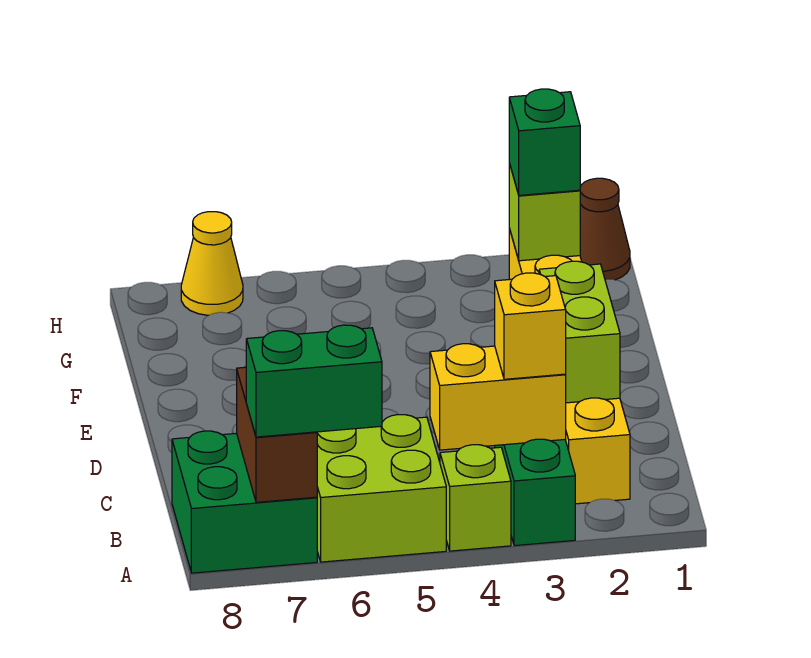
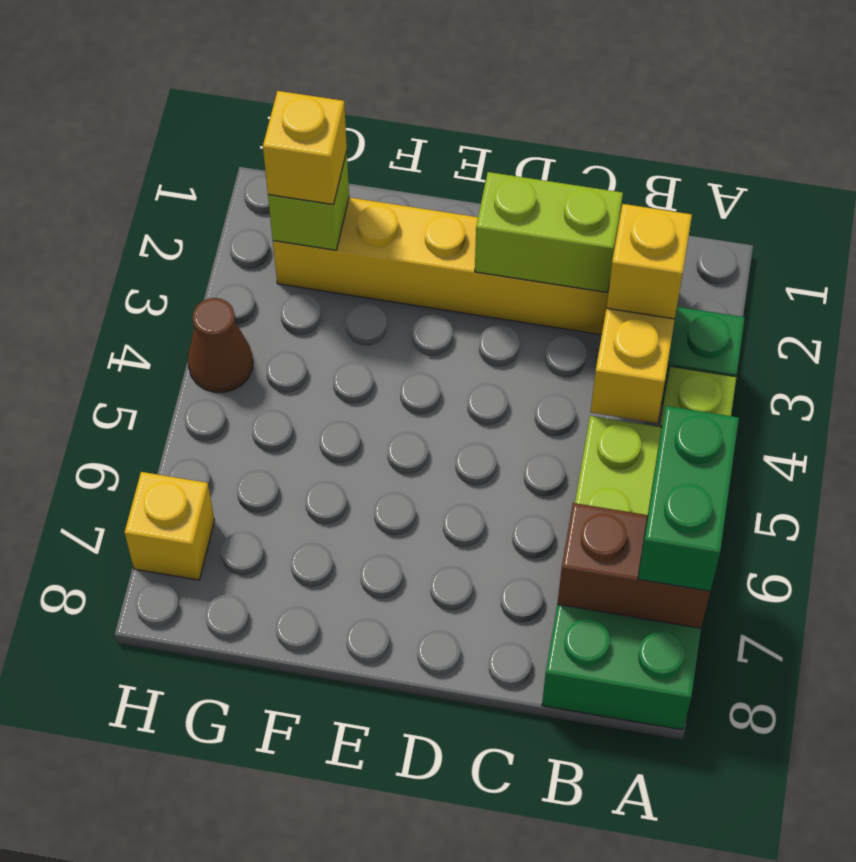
green brick G2 level 3 -> yellow brick G2 level 3
brown cone H1 level 1 -> brown cone H4 level 1
yellow cone H7 level 1 -> yellow brick H7 level 1

